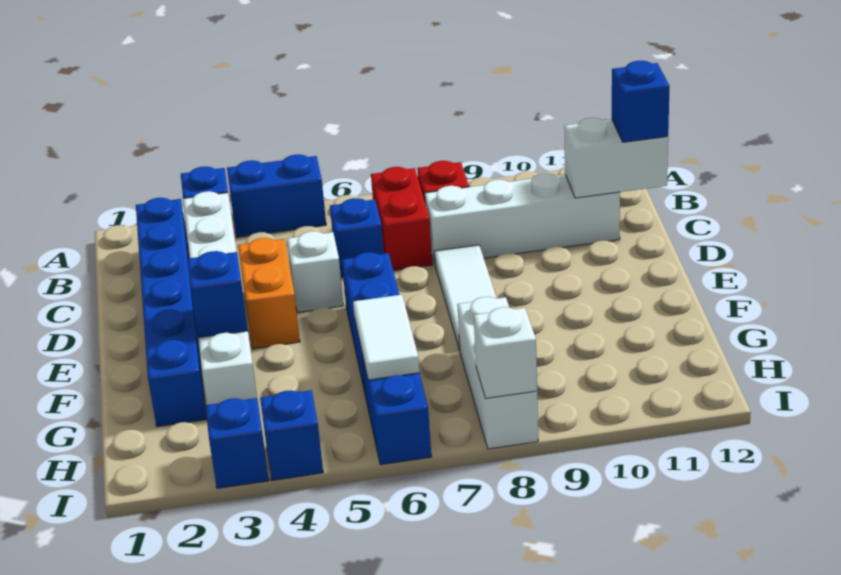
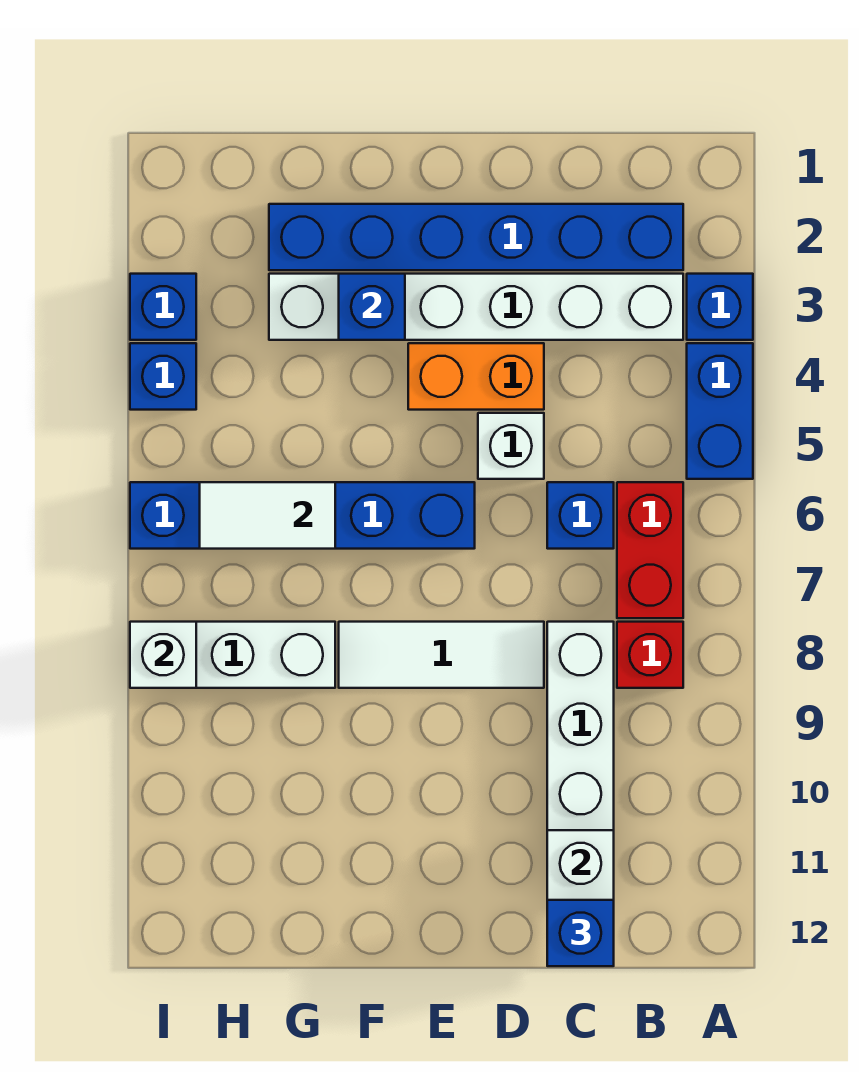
red brick B7:C7 level 1 -> red brick B6:B7 level 1

